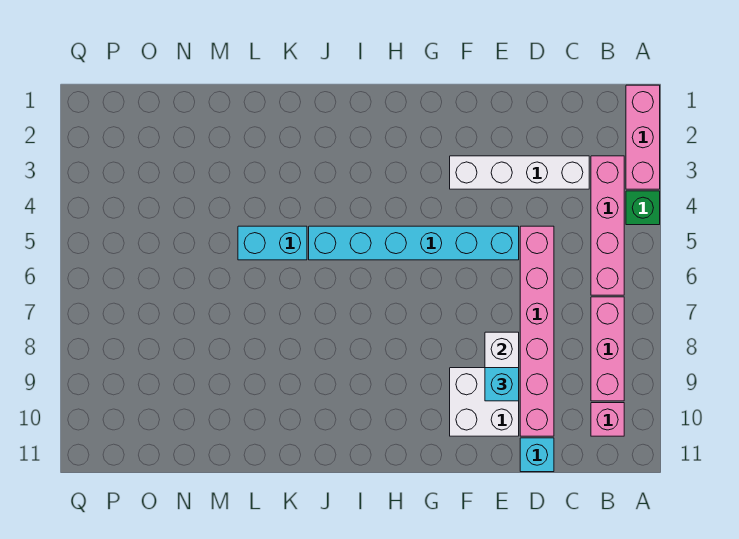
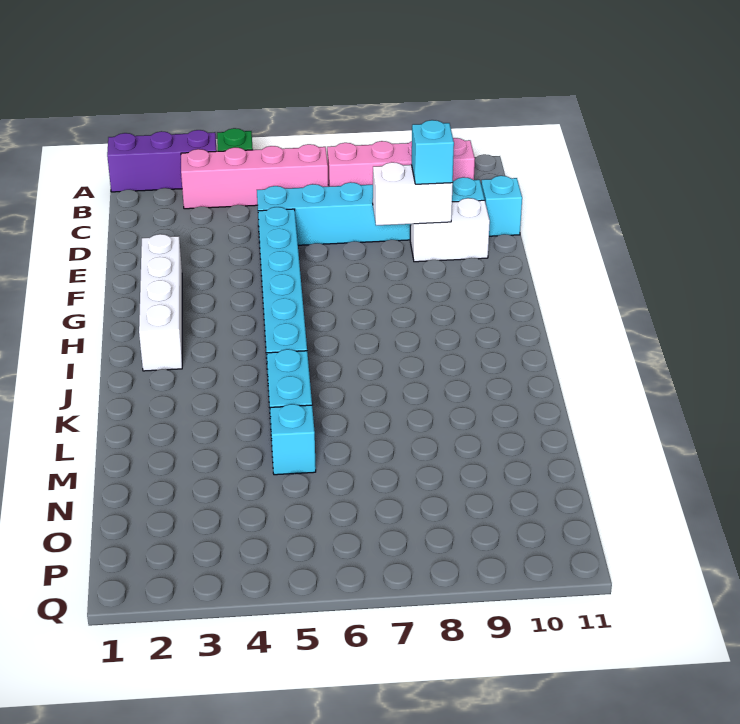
pink brick A1:A3 level 1 -> purple brick A1:A3 level 1
white brick C3:F3 level 1 -> white brick F2:I2 level 1
pink brick D5:D10 level 1 -> cyan brick D5:D10 level 1
white brick E9:F10 level 1 -> white brick E9:E10 level 1
none -> cyan brick M5 level 1

